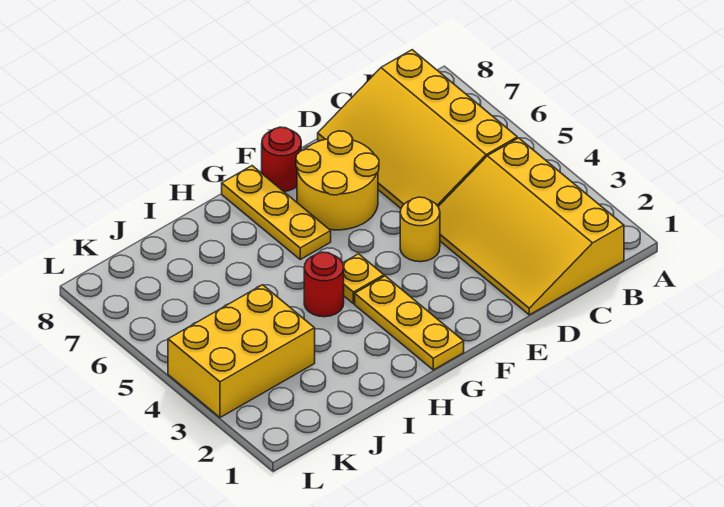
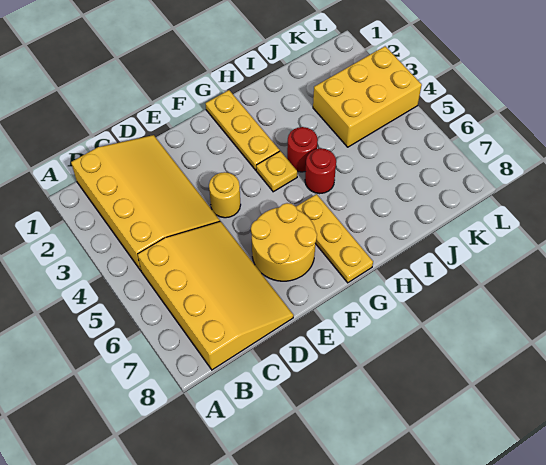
red round brick F8 level 1 -> red round brick H5 level 1

